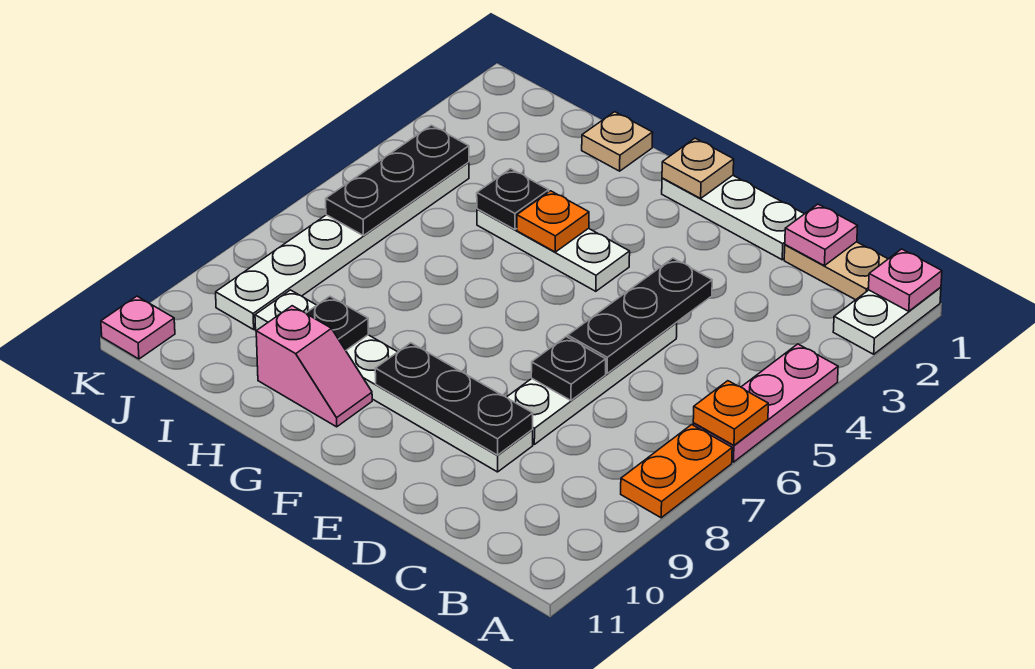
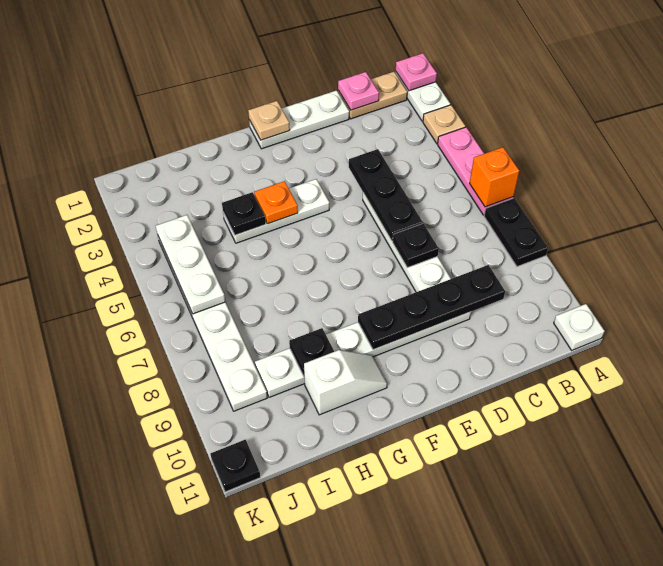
orange plate A6 level 2 -> orange brick A6 level 2
orange plate A7:A8 level 1 -> black plate A7:A8 level 1
none -> white plate A11 level 1
black plate D9:F9 level 2 -> black plate C9:F9 level 2
pink slope G10:H10 level 1 top H -> white slope G10:H10 level 1 top H
tan plate H1 level 1 -> tan plate A3 level 1
black plate J4:J6 level 2 -> white plate J4:J6 level 2
pink plate K11 level 1 -> black plate K11 level 1

